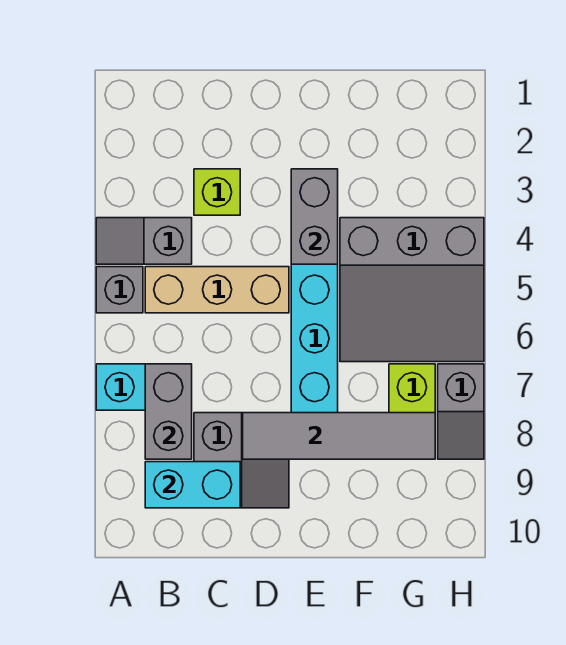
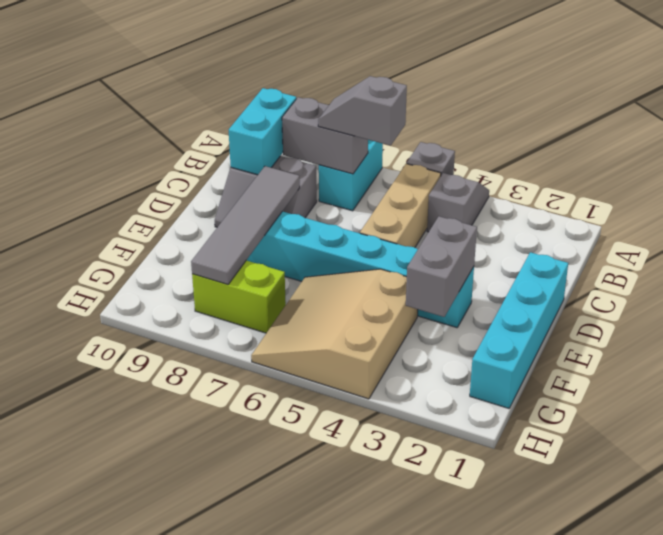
lime brick C3 level 1 -> none
none -> cyan brick D1:G1 level 1
grey brick E3:E4 level 2 -> grey brick E3:F3 level 2
grey slope F4:H6 level 1 top 4 -> tan slope F4:H6 level 1 top 4
grey slope H7:H8 level 1 top 7 -> grey slope B6:B7 level 3 top 6

